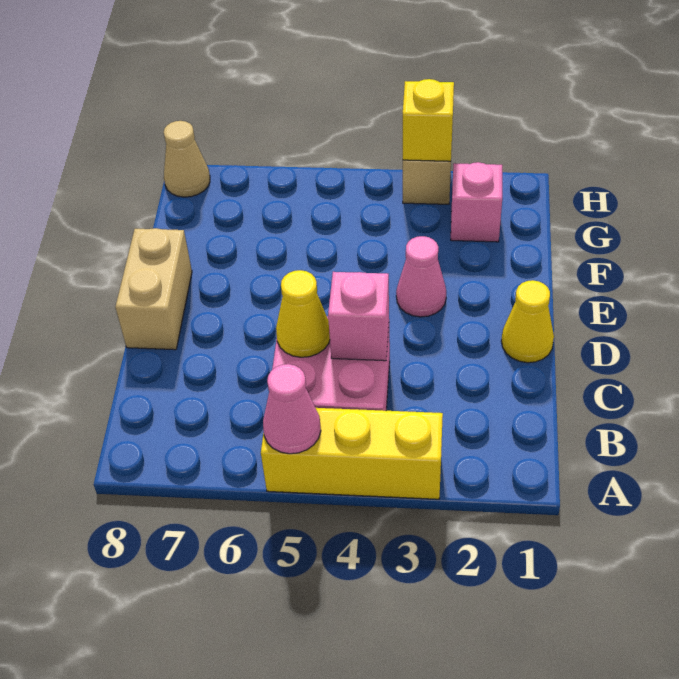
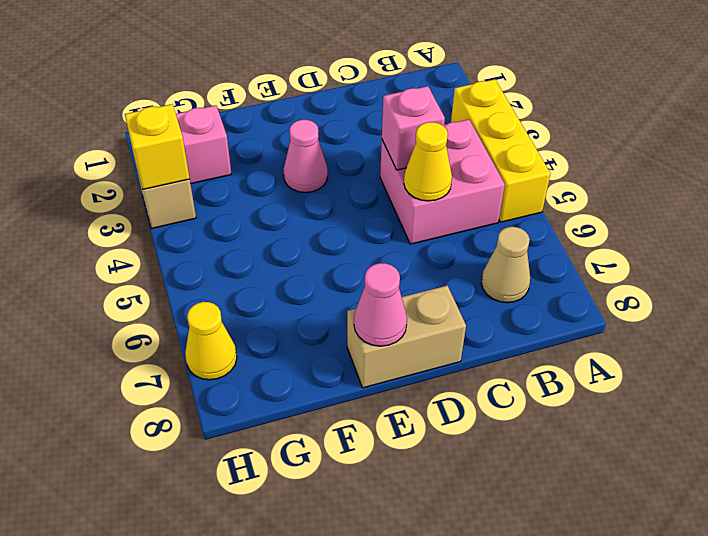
pink cone A5 level 2 -> pink cone E8 level 2
yellow cone D1 level 1 -> yellow cone H7 level 1
tan cone H8 level 1 -> tan cone B7 level 1

